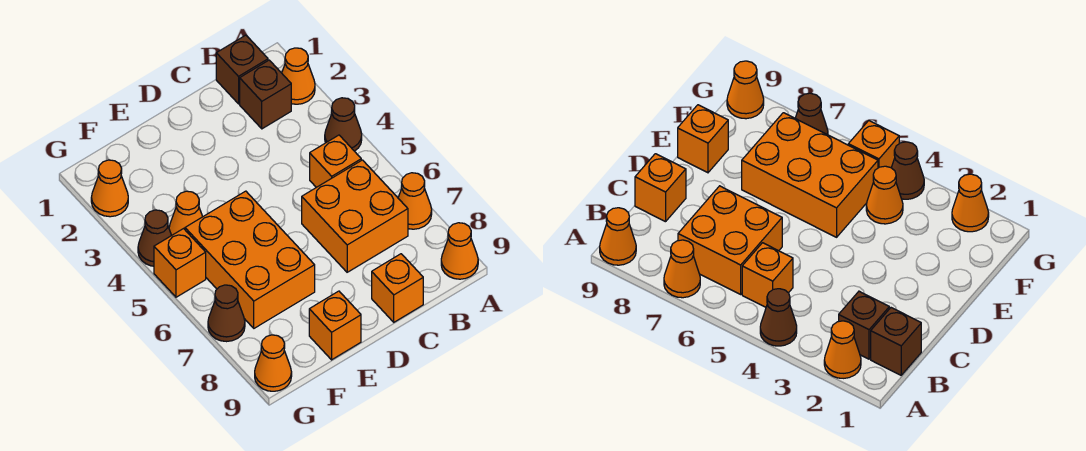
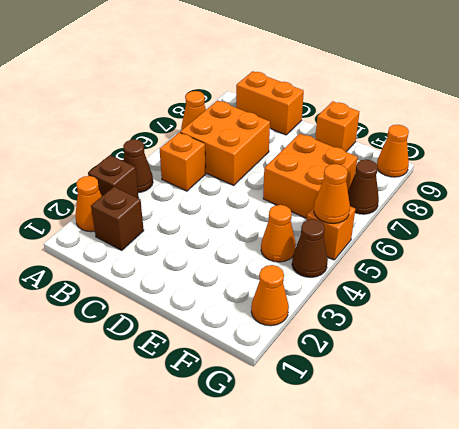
orange cone A9 level 1 -> orange cone G5 level 2
brown brick B1 level 1 -> brown brick A3 level 1
orange brick C9 level 1 -> orange brick B9:C9 level 1
orange brick E5:F7 level 1 -> orange brick E6:F7 level 1

